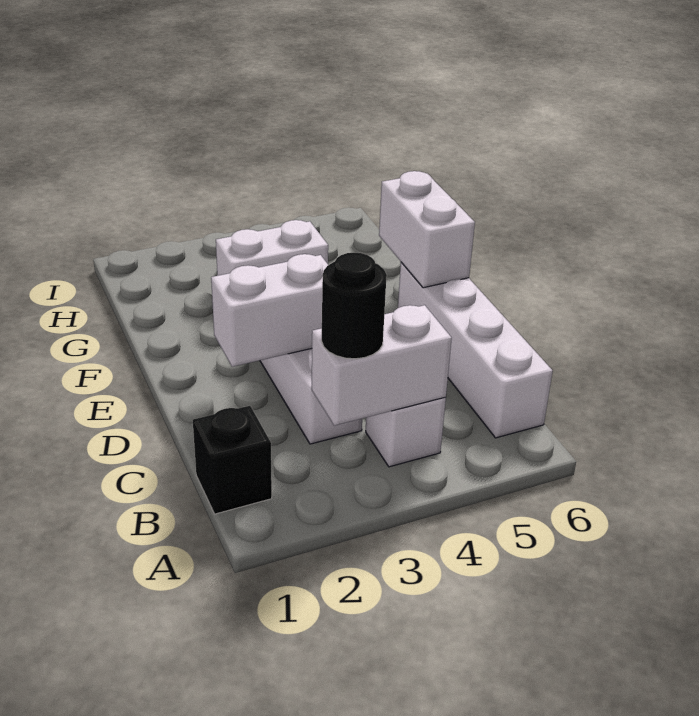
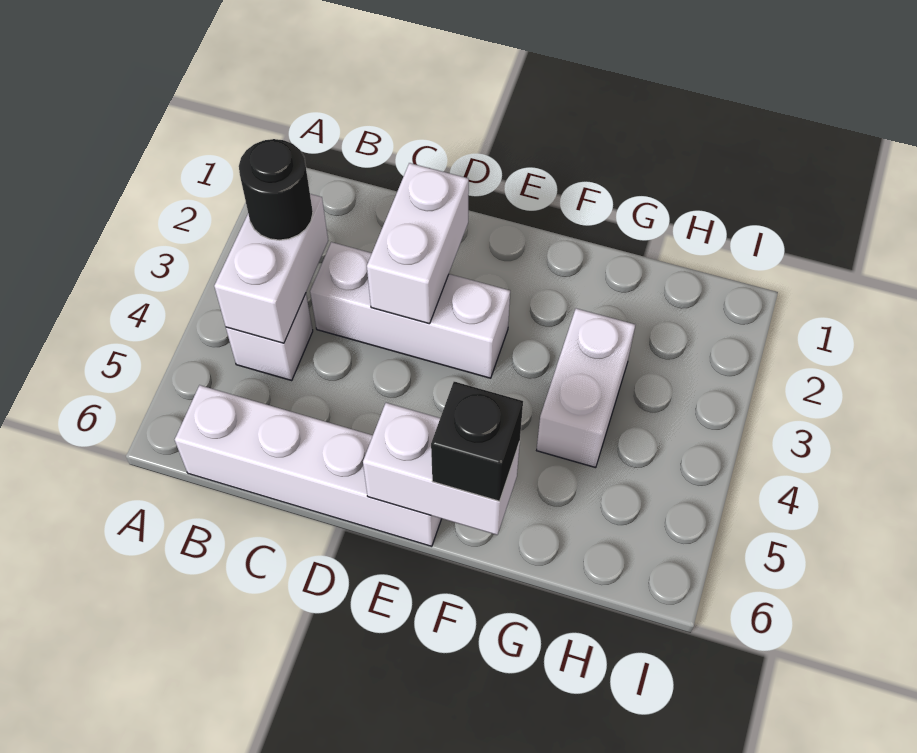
black brick B1 level 1 -> black brick F6 level 3

